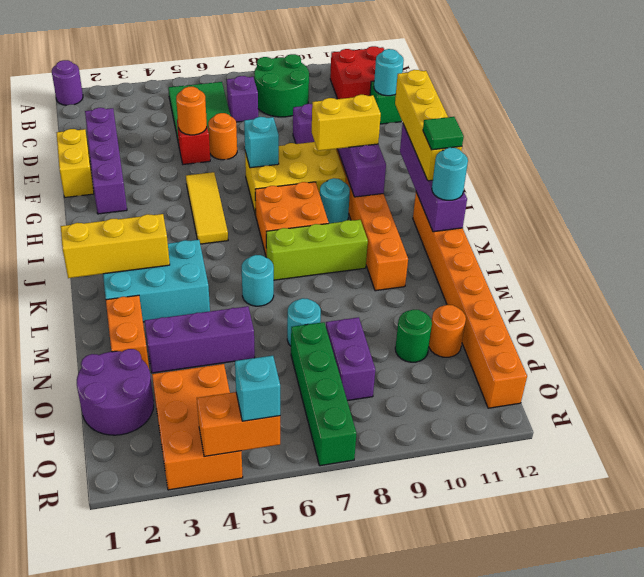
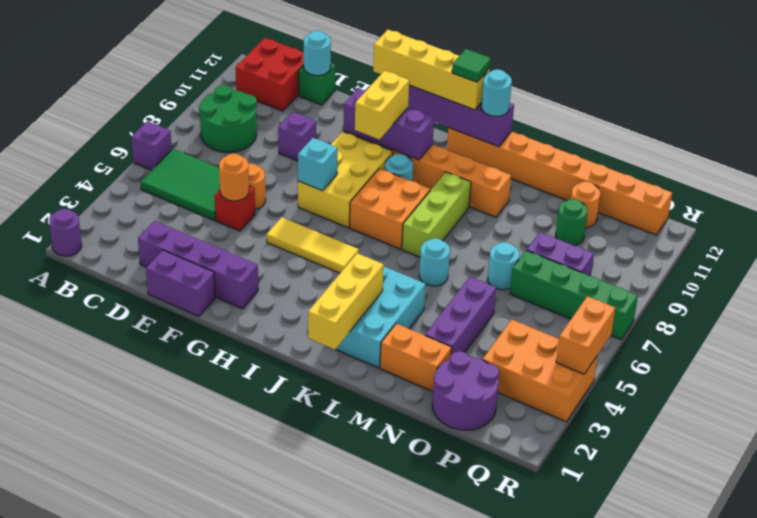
purple brick C7 level 1 -> purple brick A6 level 1
yellow brick E1:F1 level 1 -> purple brick E1:F1 level 1
cyan brick R5 level 3 -> none

